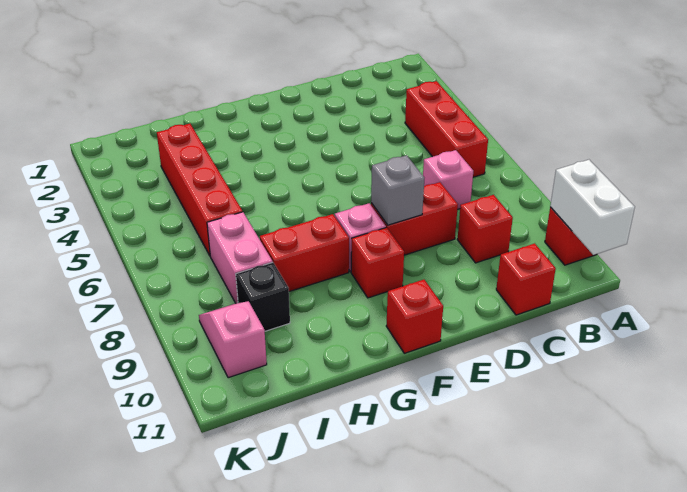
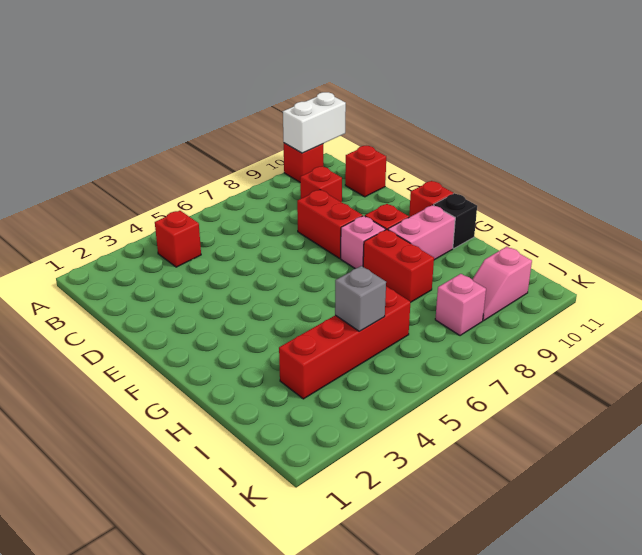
red brick B4:B6 level 1 -> red brick B4 level 1
pink brick C7 level 1 -> pink brick J8 level 1
grey brick E8 level 2 -> grey brick I5 level 2
pink brick I7:I8 level 1 -> pink brick G9:G10 level 1
black brick I9 level 1 -> black brick G11 level 1

